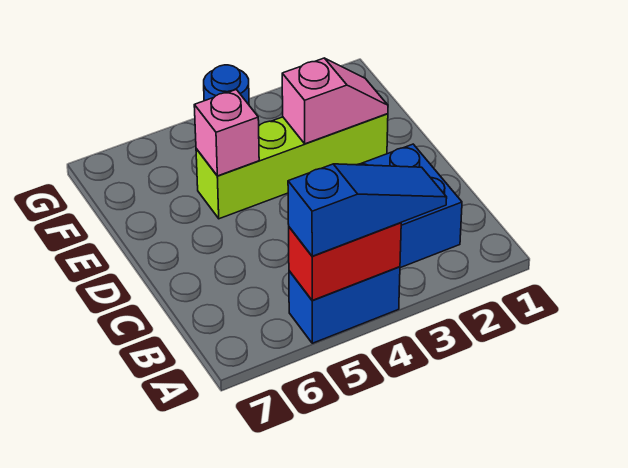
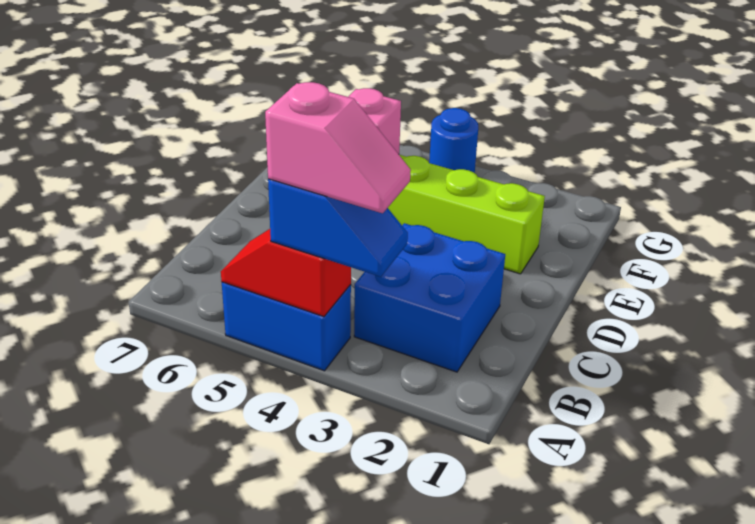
blue slope A3:A5 level 3 top 5 -> blue slope A3:A4 level 3 top 4
red brick A4:A5 level 2 -> red slope A4:A5 level 2 top 4
pink slope E2:E3 level 2 top 3 -> pink slope A3:A4 level 4 top 4

